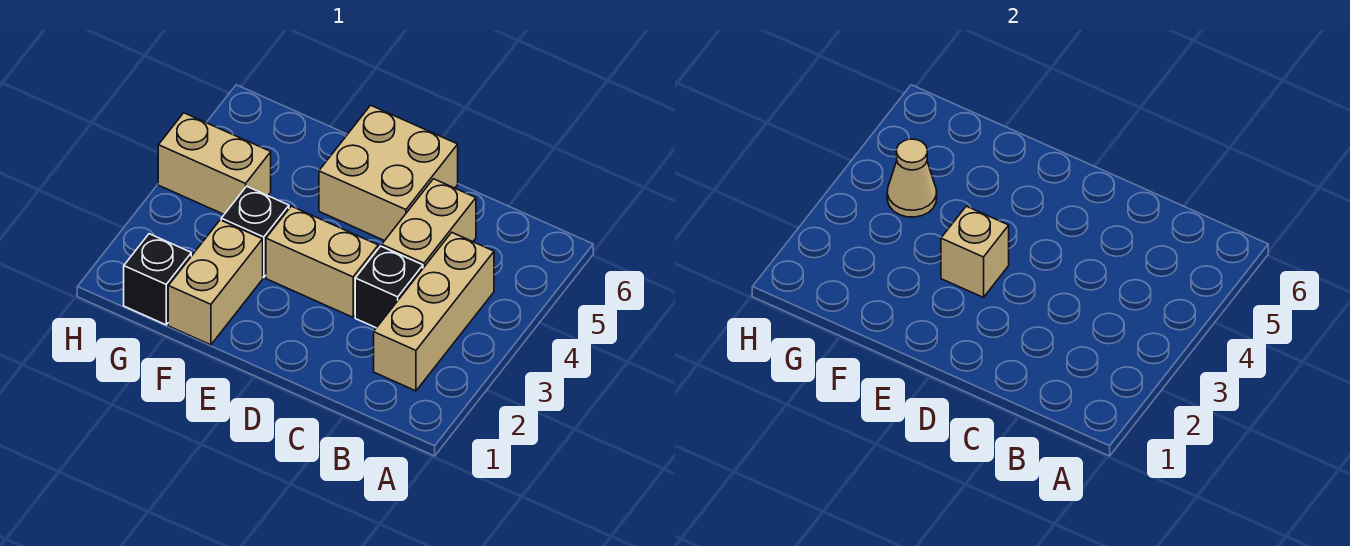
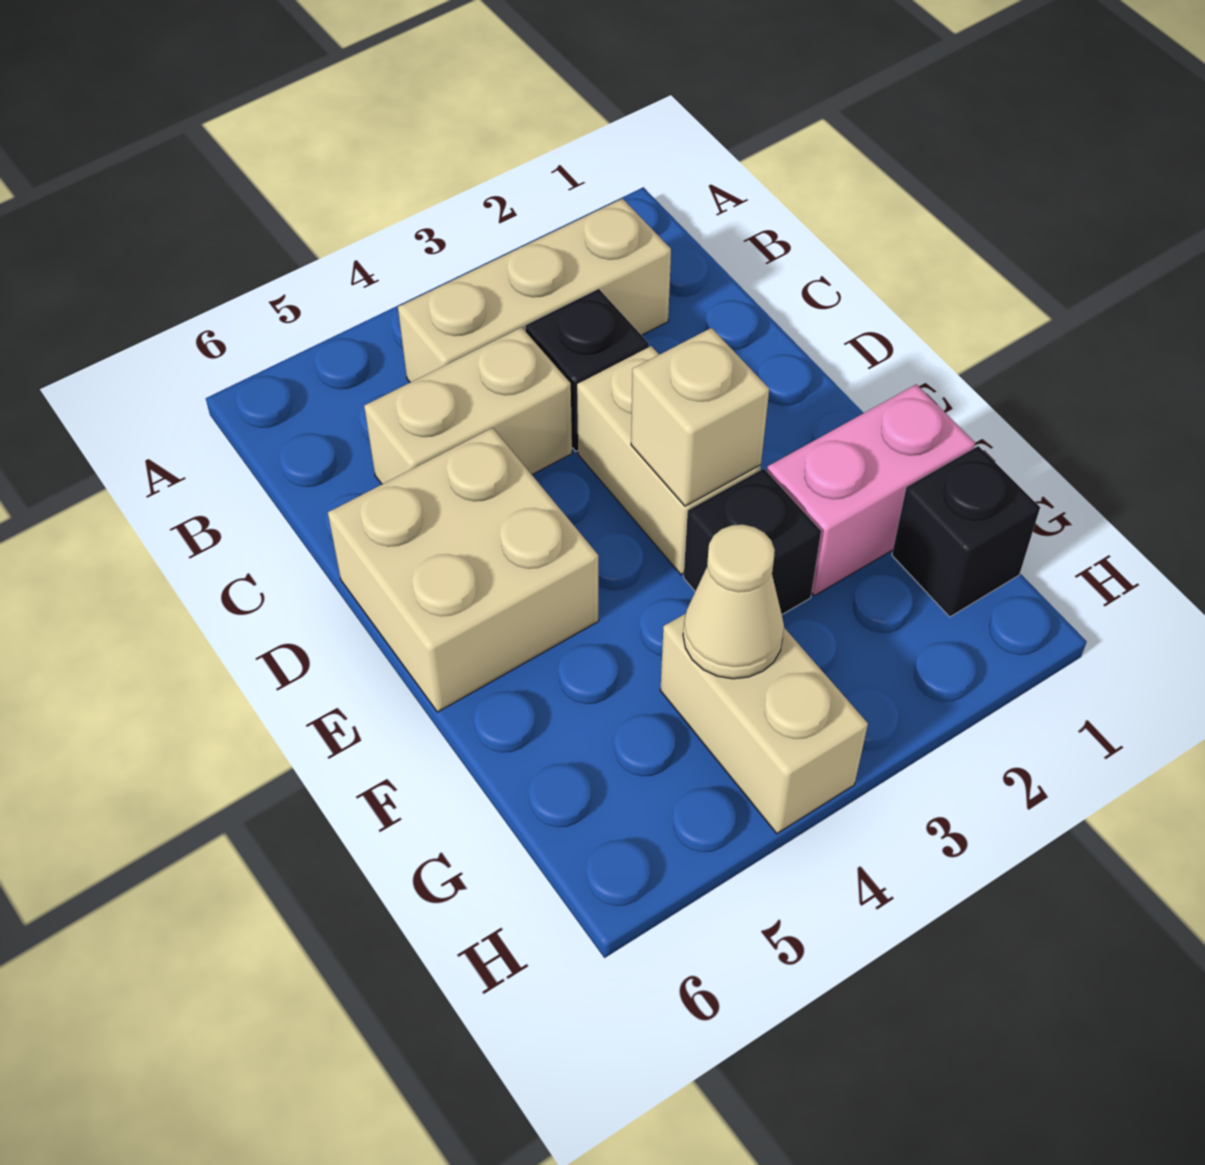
tan brick F1:F2 level 1 -> pink brick F1:F2 level 1

